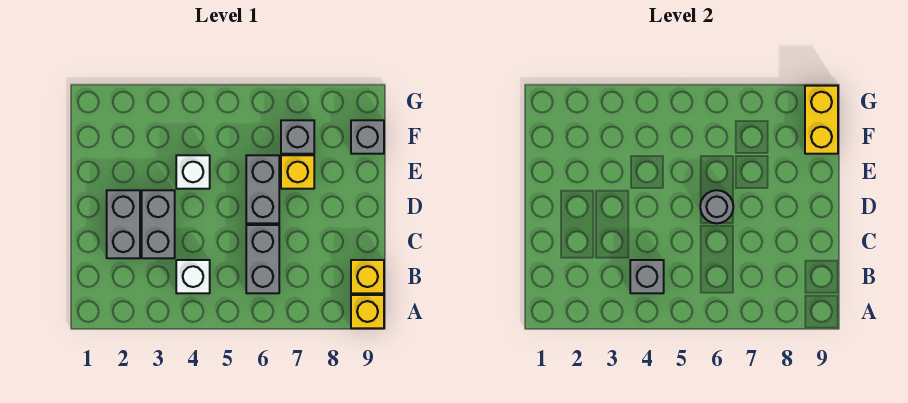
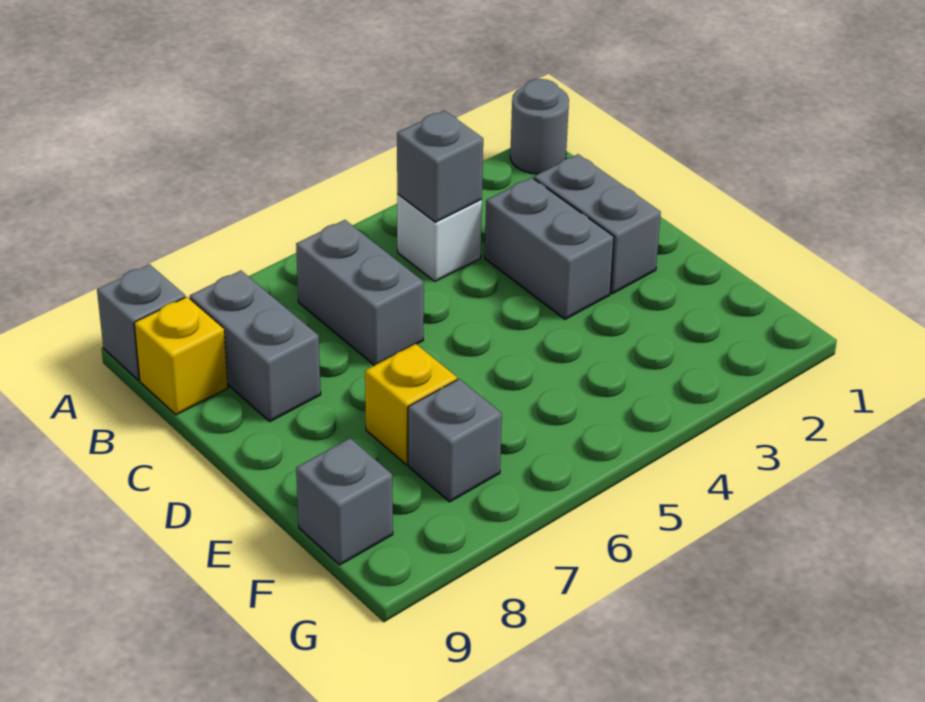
yellow brick A9 level 1 -> grey brick A9 level 1
grey brick D6:E6 level 1 -> grey brick B8:C8 level 1
grey round brick D6 level 2 -> grey round brick A1 level 1
white brick E4 level 1 -> none
yellow brick F9:G9 level 2 -> none

